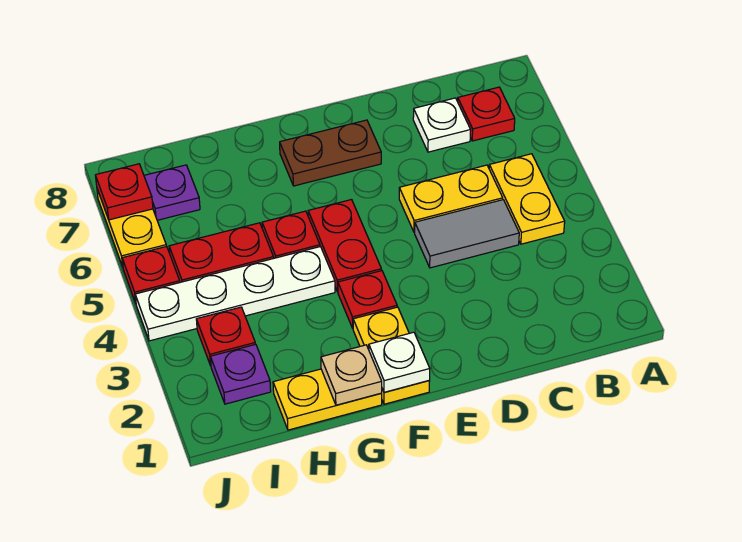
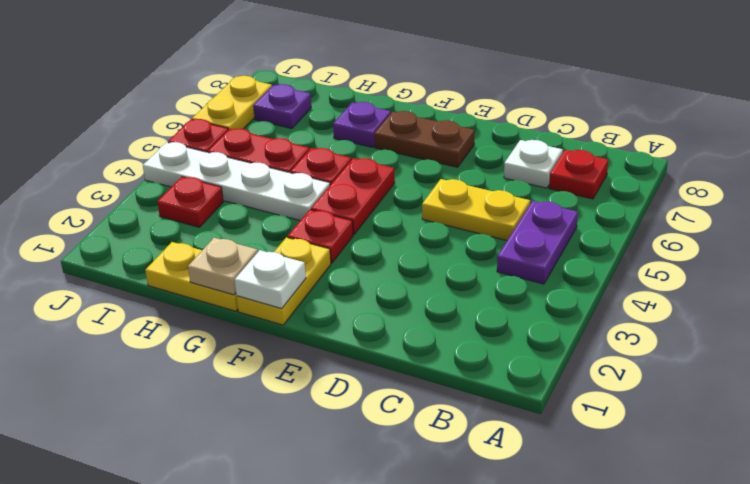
yellow plate B4:B5 level 1 -> purple plate B4:B5 level 1
grey tile C4:D4 level 1 -> none
purple plate I2 level 1 -> purple plate G7 level 1
red plate J7 level 2 -> none

